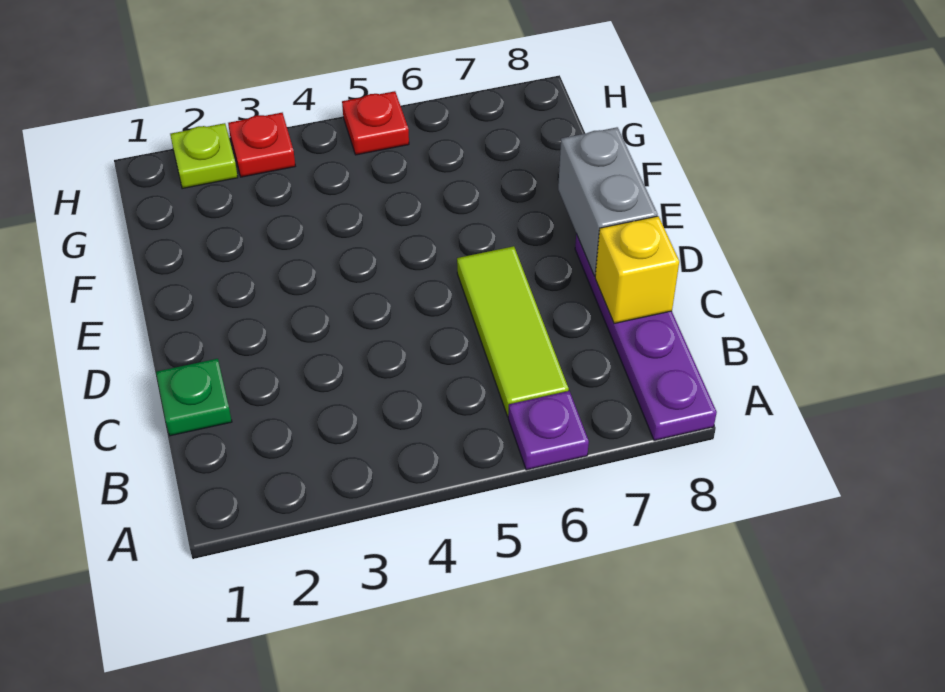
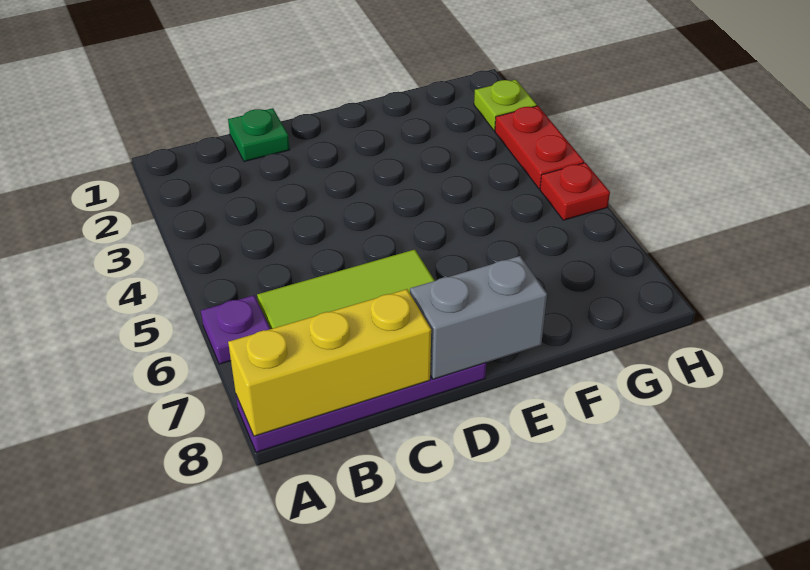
yellow brick C8 level 2 -> yellow brick A8:C8 level 2
red plate H3 level 1 -> red plate H3:H4 level 1

